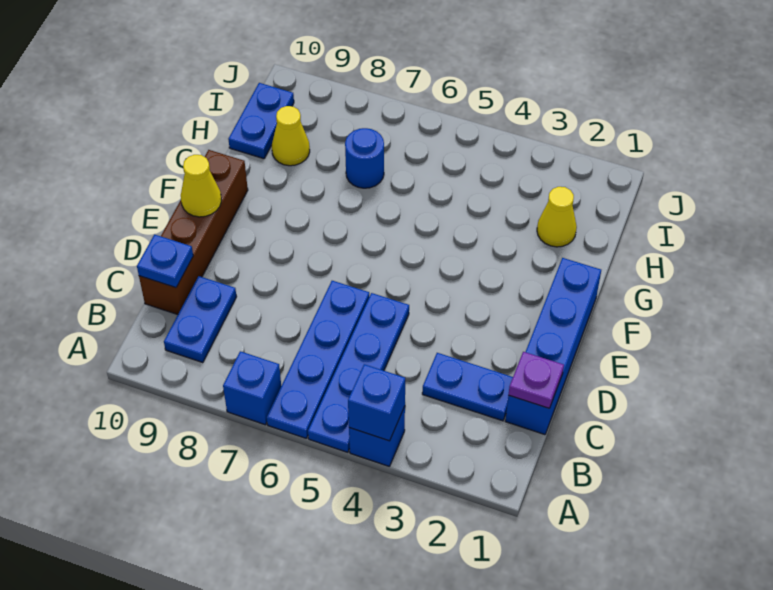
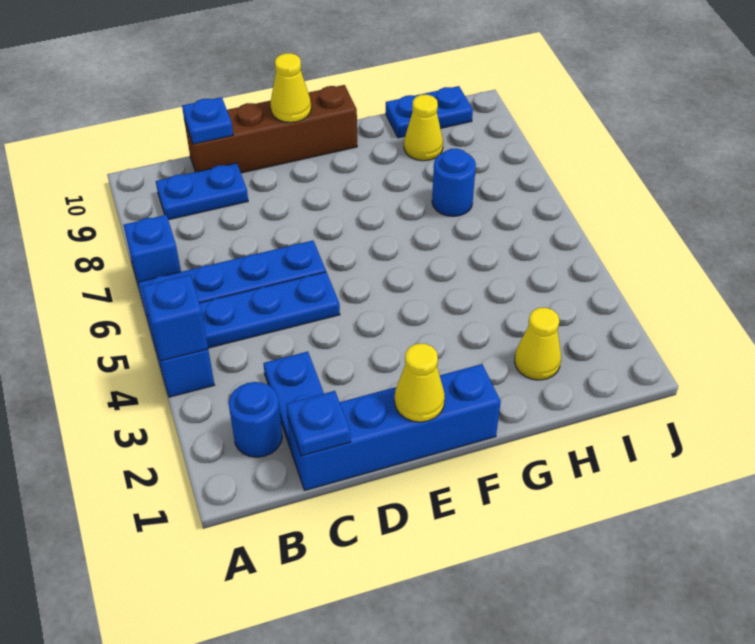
none -> blue round brick B2 level 1
purple plate C1 level 2 -> blue plate C1 level 2
none -> yellow cone E1 level 2

